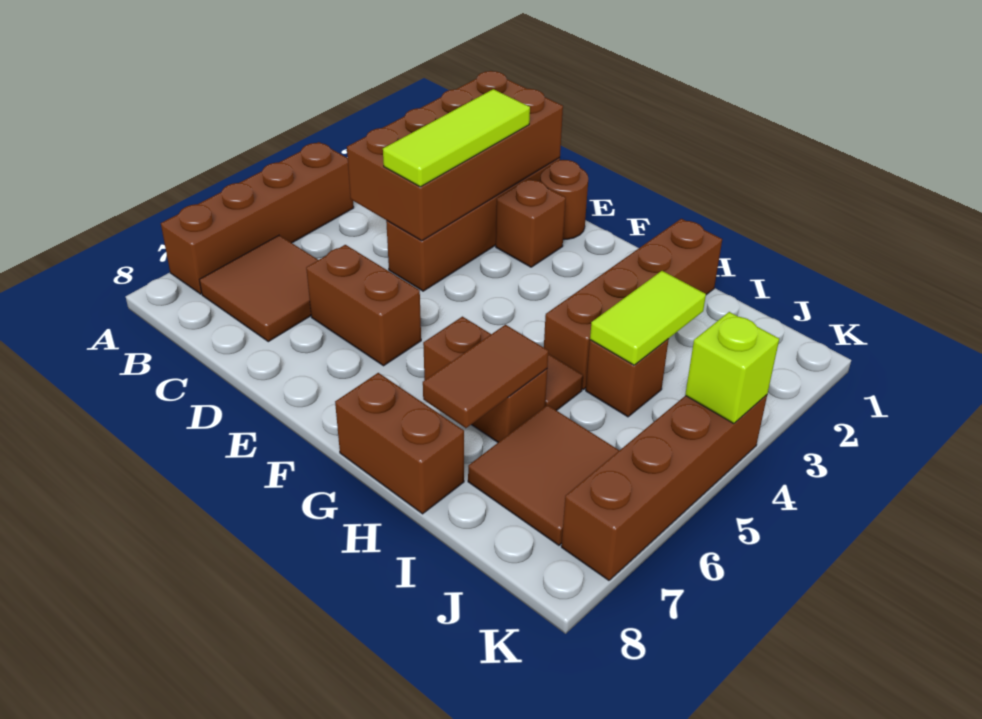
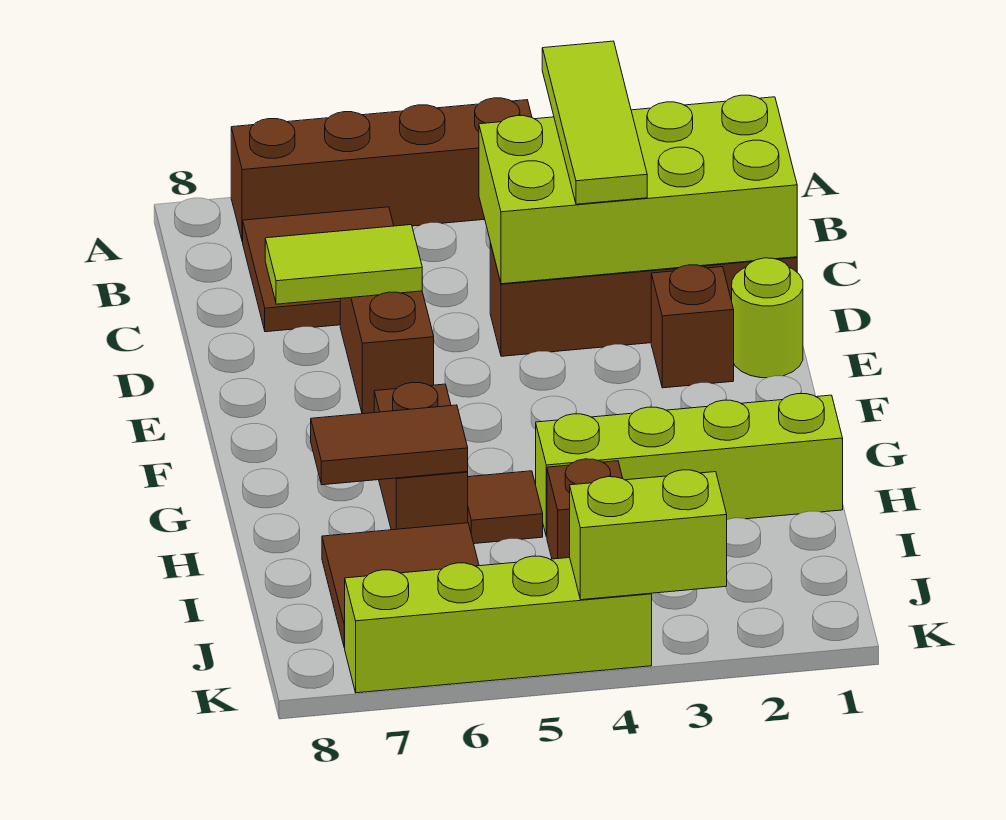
brown brick C1:D4 level 2 -> lime brick C1:D4 level 2
lime tile D2:D4 level 3 -> lime tile B3:D3 level 3
brown round brick E1 level 1 -> lime round brick E1 level 1
brown brick G8:H8 level 1 -> none
brown brick H1:H4 level 1 -> lime brick H1:H4 level 1
lime tile I3:I4 level 2 -> lime tile D6:D7 level 2
brown brick K4:K7 level 1 -> lime brick K4:K7 level 1
lime brick K4 level 2 -> lime brick K3:K4 level 2

